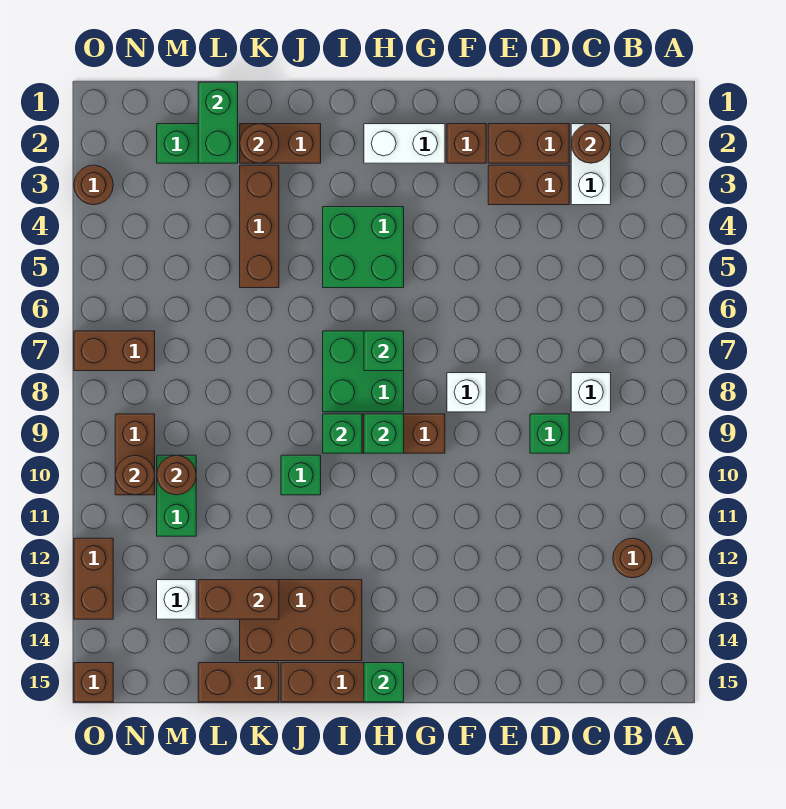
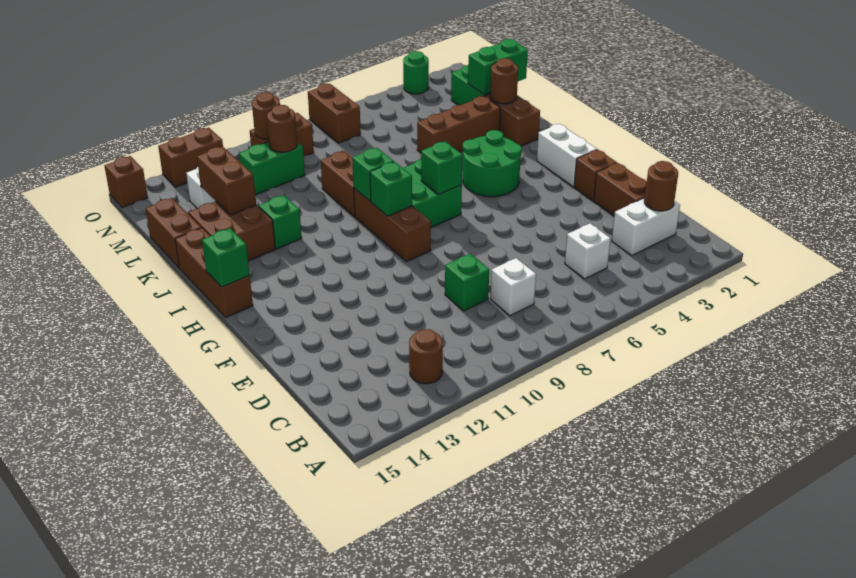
brown brick D3:E3 level 1 -> brown brick J9:K9 level 1
white brick F8 level 1 -> white brick C5 level 1
green brick H4:I5 level 1 -> green round brick H4:I5 level 1
brown brick I13:K14 level 1 -> brown brick J13:K14 level 1
green brick J10 level 1 -> green brick J12 level 1
brown round brick O3 level 1 -> green round brick O3 level 1

